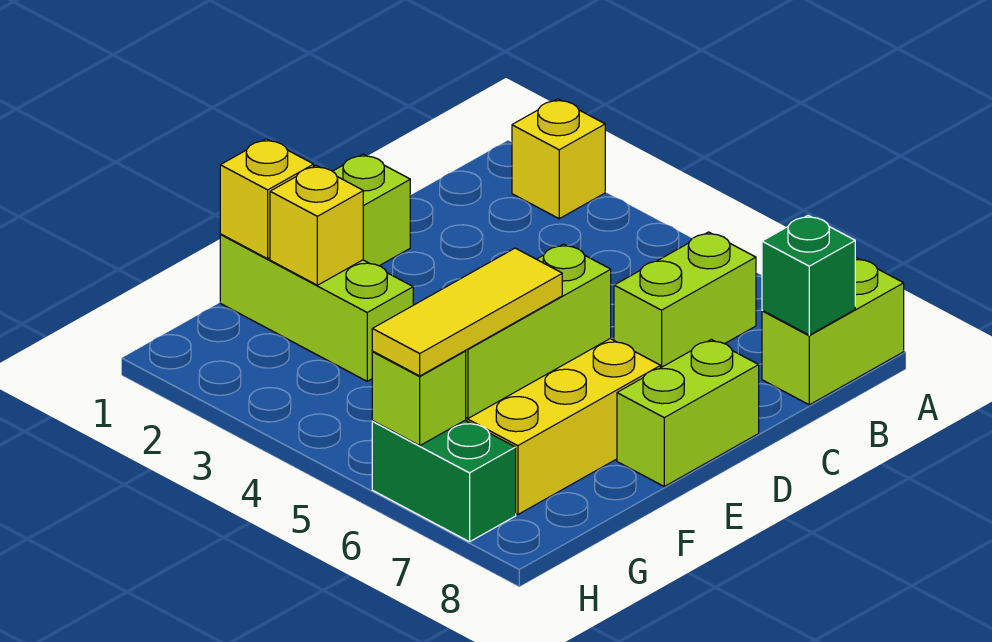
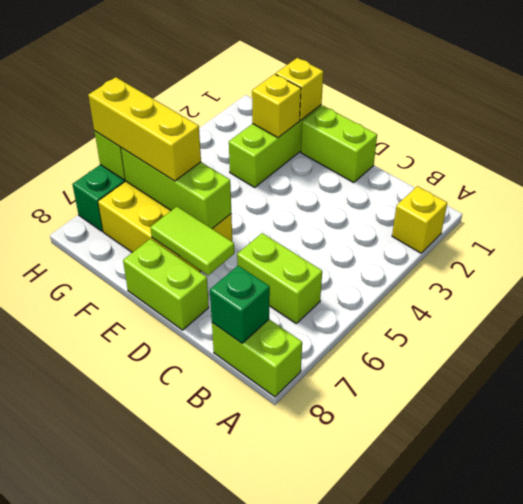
none -> lime tile D7:E7 level 2
yellow tile F6:H6 level 3 -> yellow brick F6:H6 level 3

